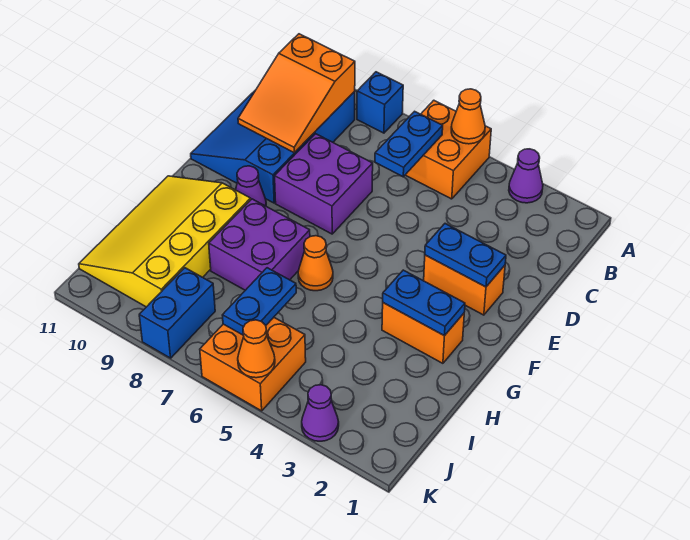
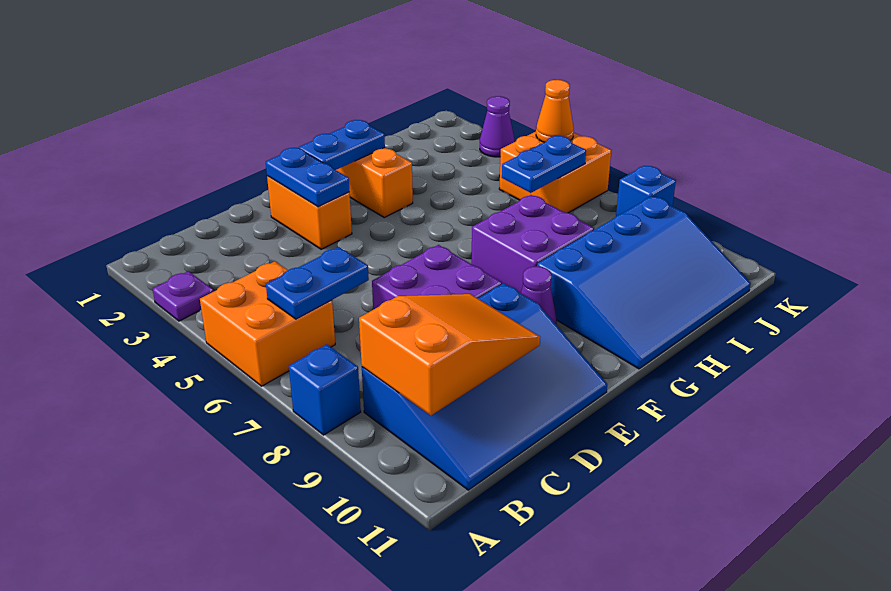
purple cone A3 level 1 -> purple plate A3 level 1
orange cone A5 level 2 -> none
blue plate G2:G3 level 2 -> blue plate F2:G2 level 2
orange cone G6 level 1 -> none
yellow slope G9:J11 level 1 top 9 -> blue slope G9:J11 level 1 top 9
blue brick J8:K8 level 1 -> blue brick K8 level 1

